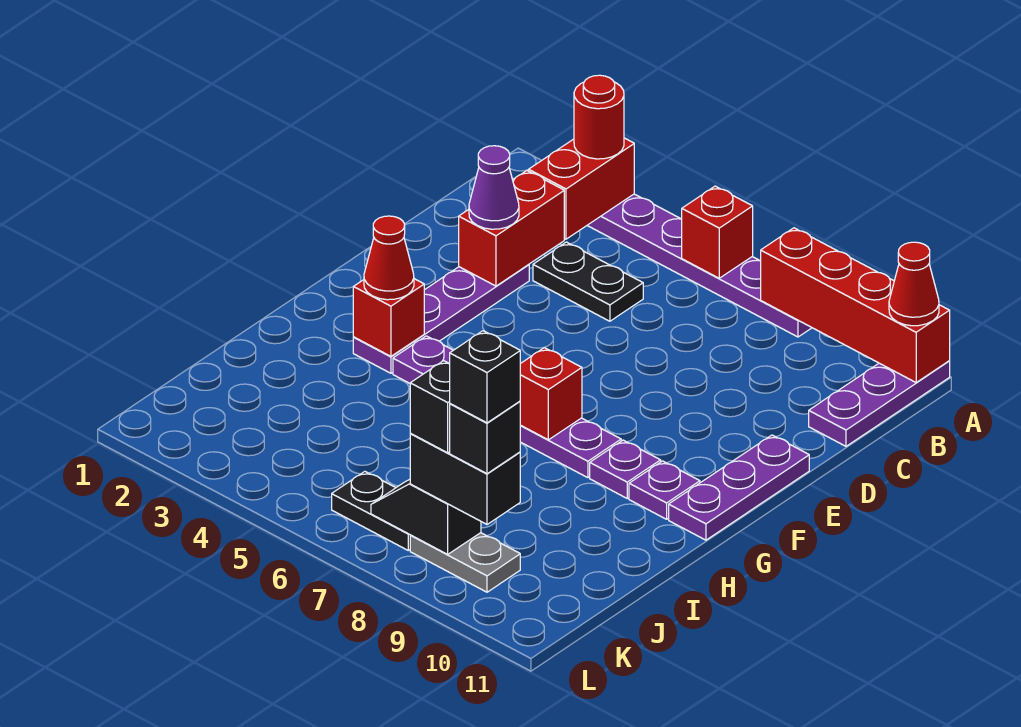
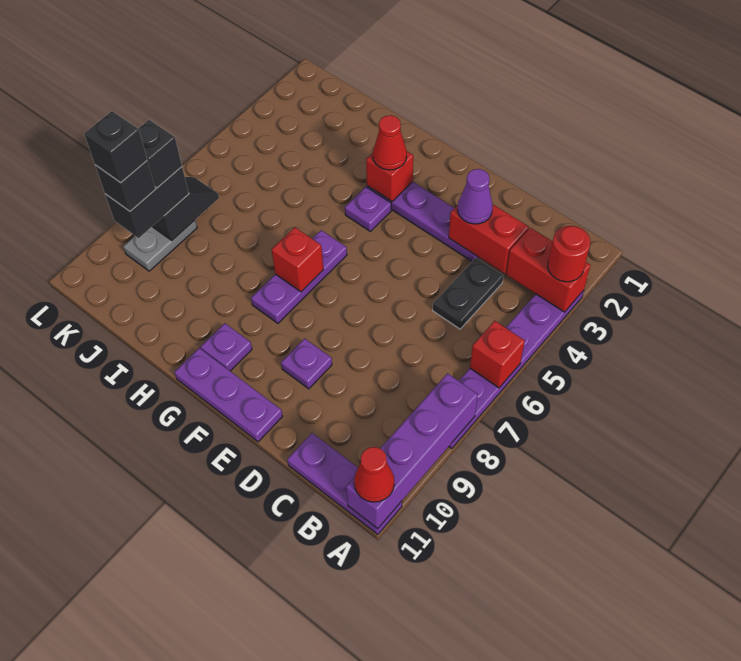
red brick A8:A11 level 2 -> purple brick A8:A11 level 2
purple plate G9 level 1 -> purple plate E9 level 1
black plate K6:K7 level 1 -> none

